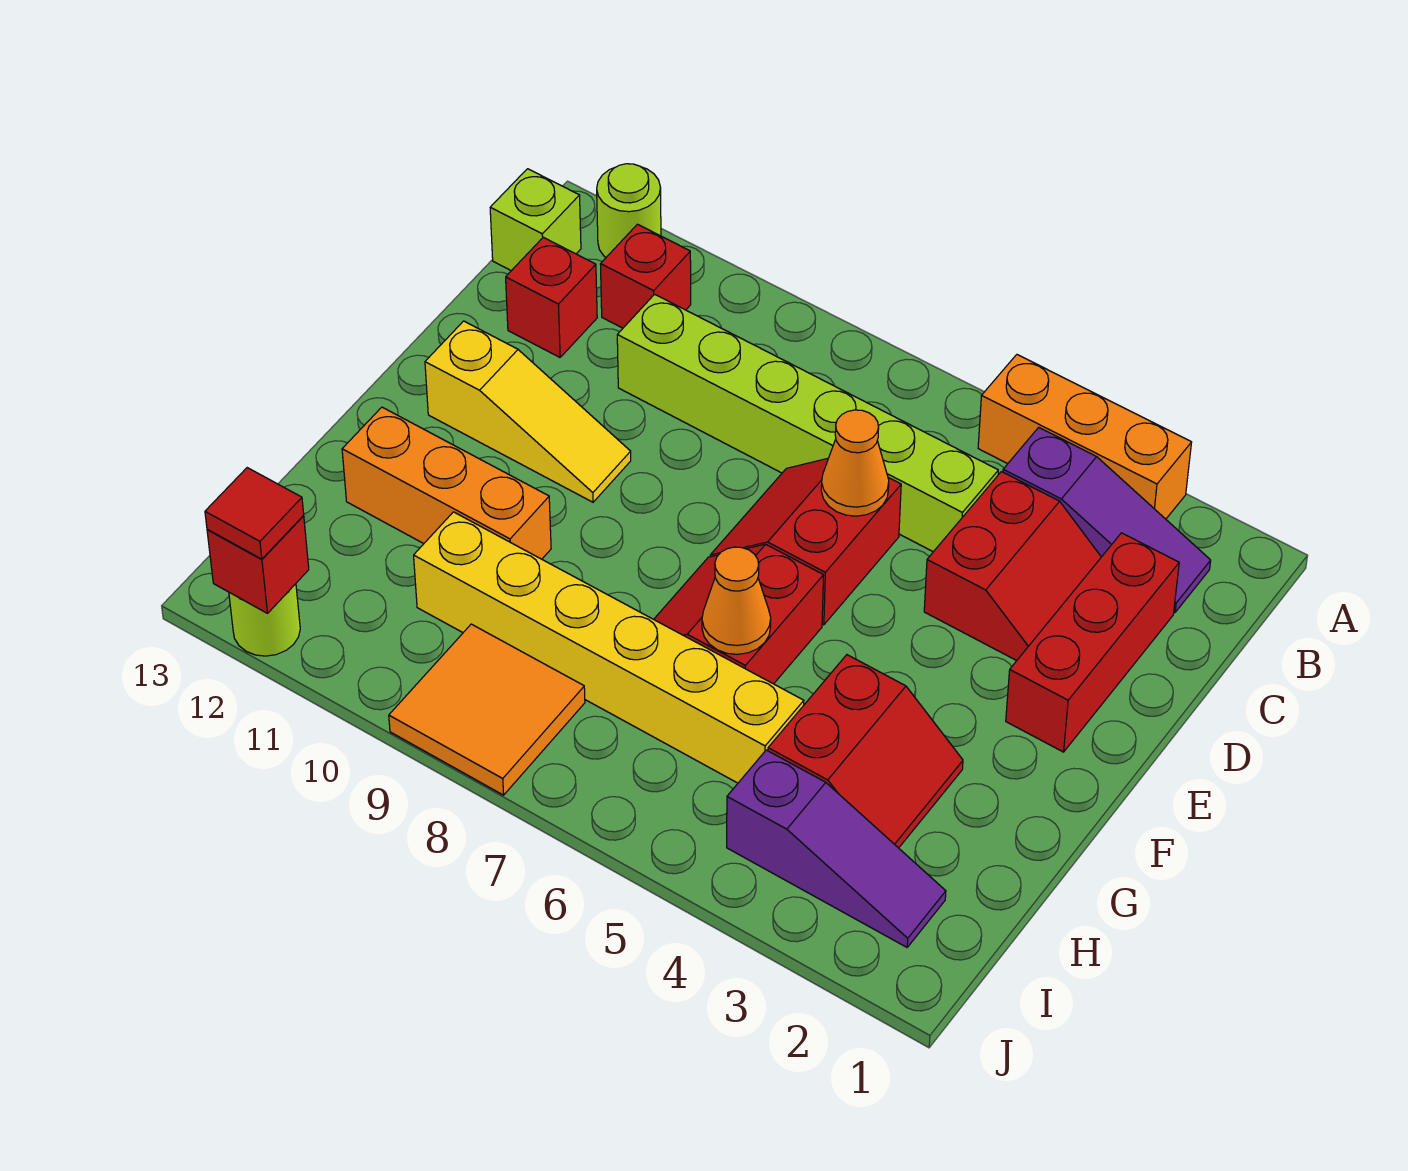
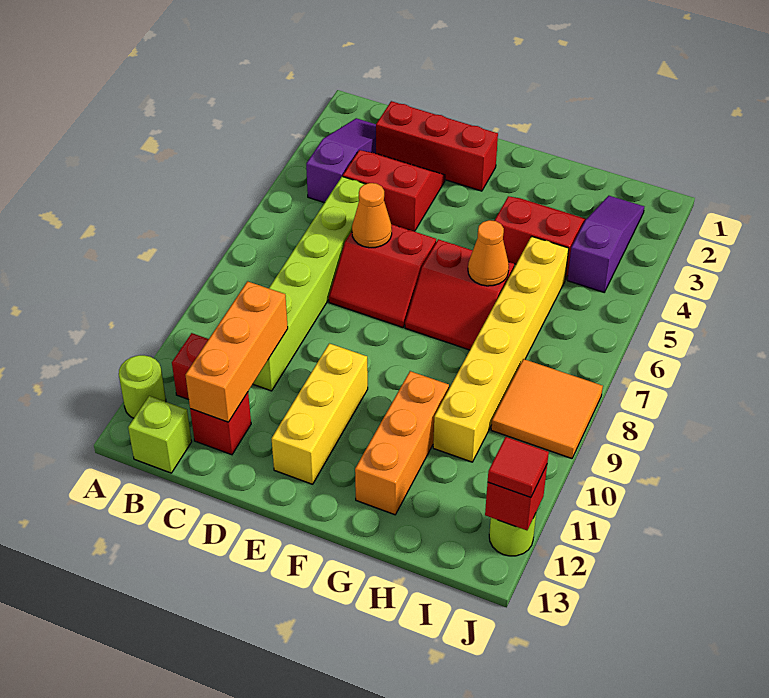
orange brick A3:A5 level 1 -> orange brick C10:C12 level 2
yellow slope E10:E12 level 1 top 12 -> yellow brick E10:E12 level 1

